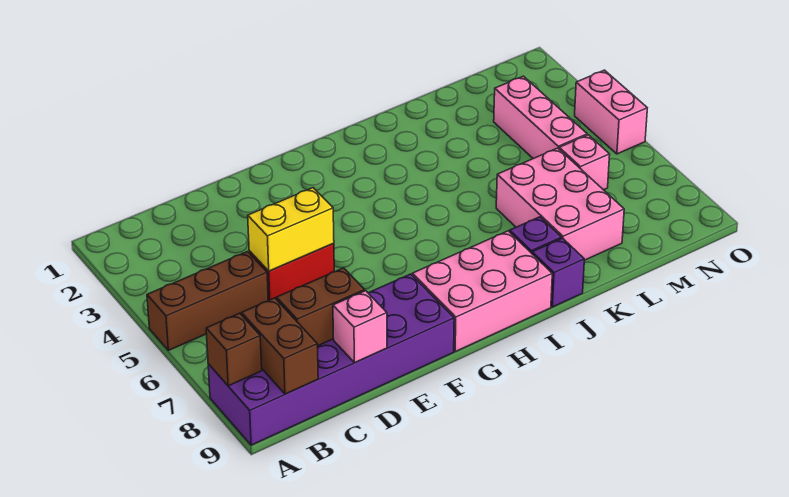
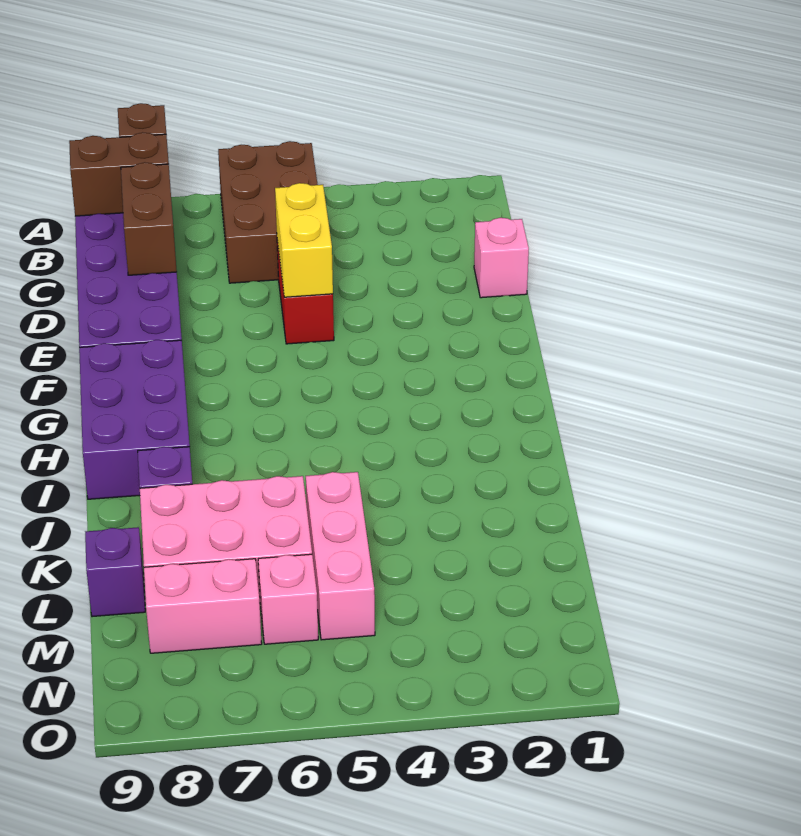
brown brick A5:C5 level 1 -> brown brick A5:C6 level 1
pink brick D9 level 2 -> pink brick D1 level 1
pink brick G8:I9 level 1 -> purple brick G8:I9 level 1
purple brick J9 level 1 -> purple brick L9 level 1
pink brick M3:M5 level 1 -> pink brick K5:M5 level 1
pink brick O4:O5 level 1 -> pink brick M7:M8 level 1

